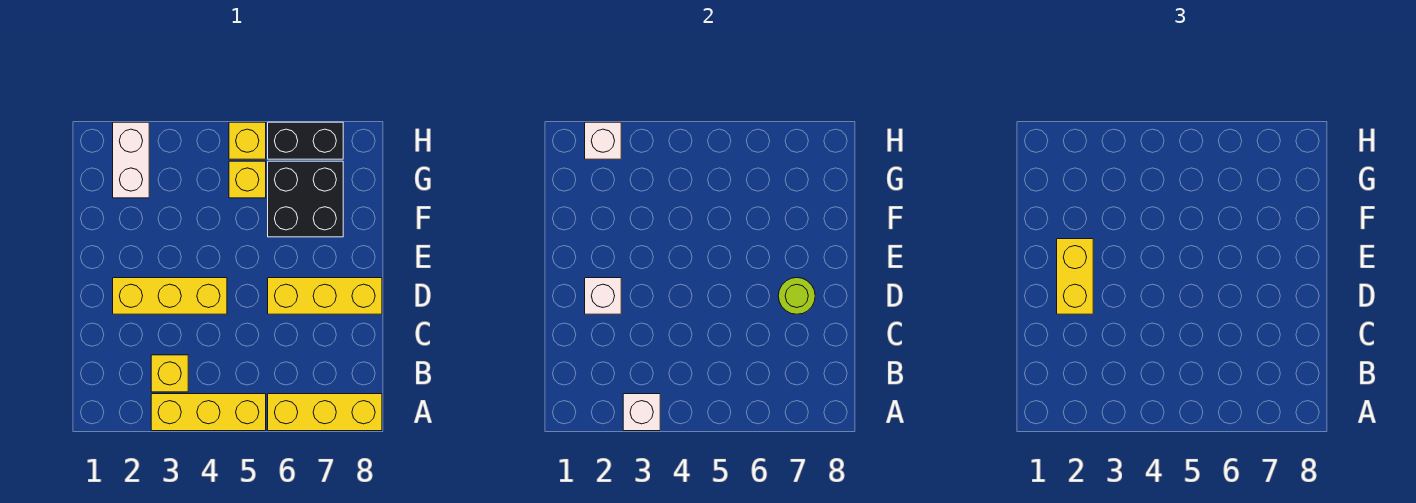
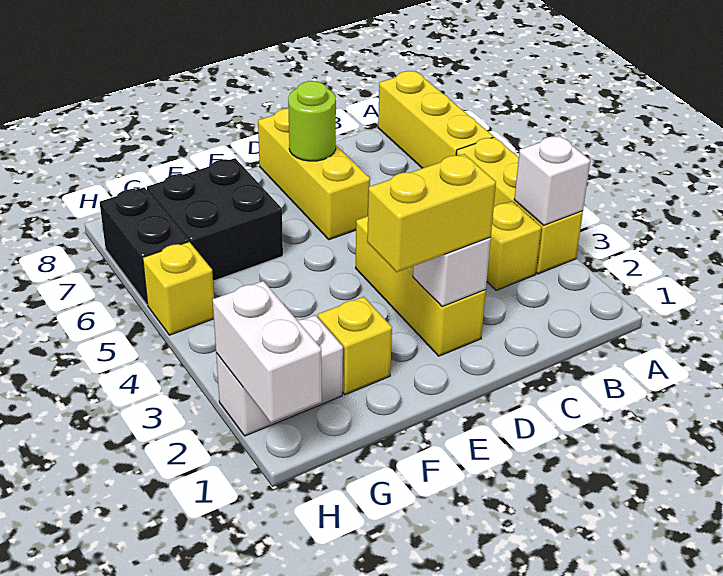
yellow brick G5 level 1 -> yellow brick F2 level 1
white brick H2 level 2 -> white brick H1:H2 level 2

